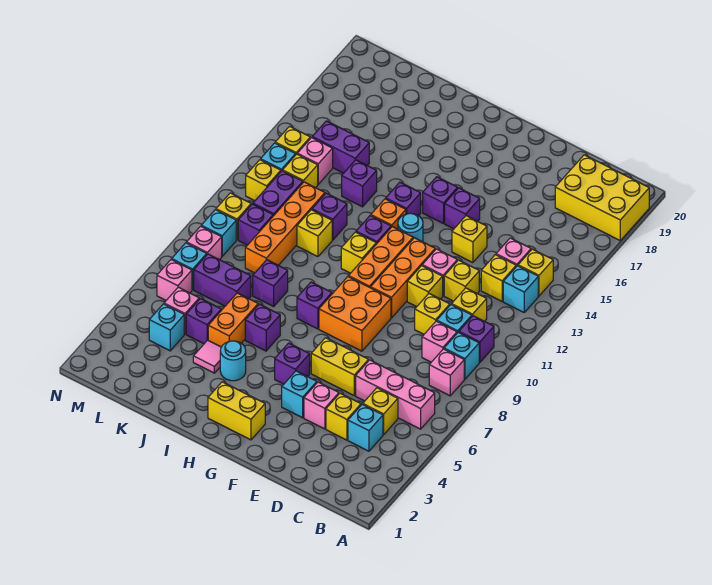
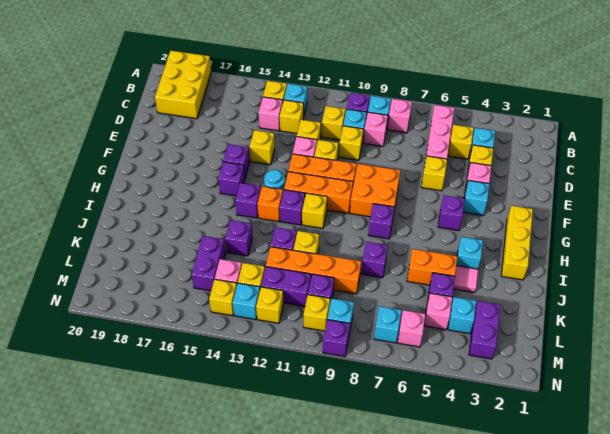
yellow brick E6:F6 level 1 -> yellow brick E6 level 1
yellow brick G2:H2 level 1 -> yellow brick G2:I2 level 1
cyan round brick I4 level 1 -> cyan brick I4 level 1
purple brick I6 level 1 -> purple brick N9 level 1
purple brick K7:L7 level 1 -> purple brick L3:M3 level 1
pink brick M8 level 1 -> none

